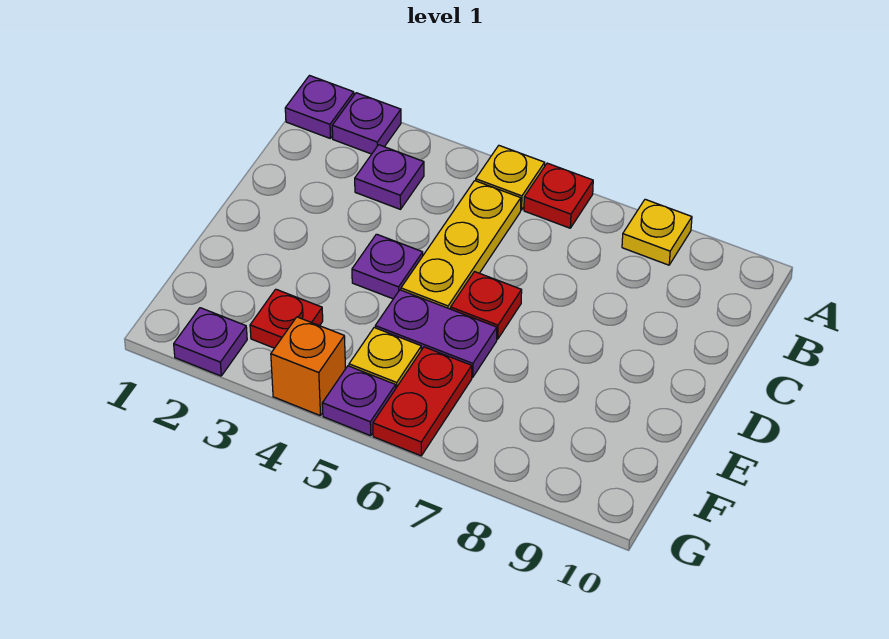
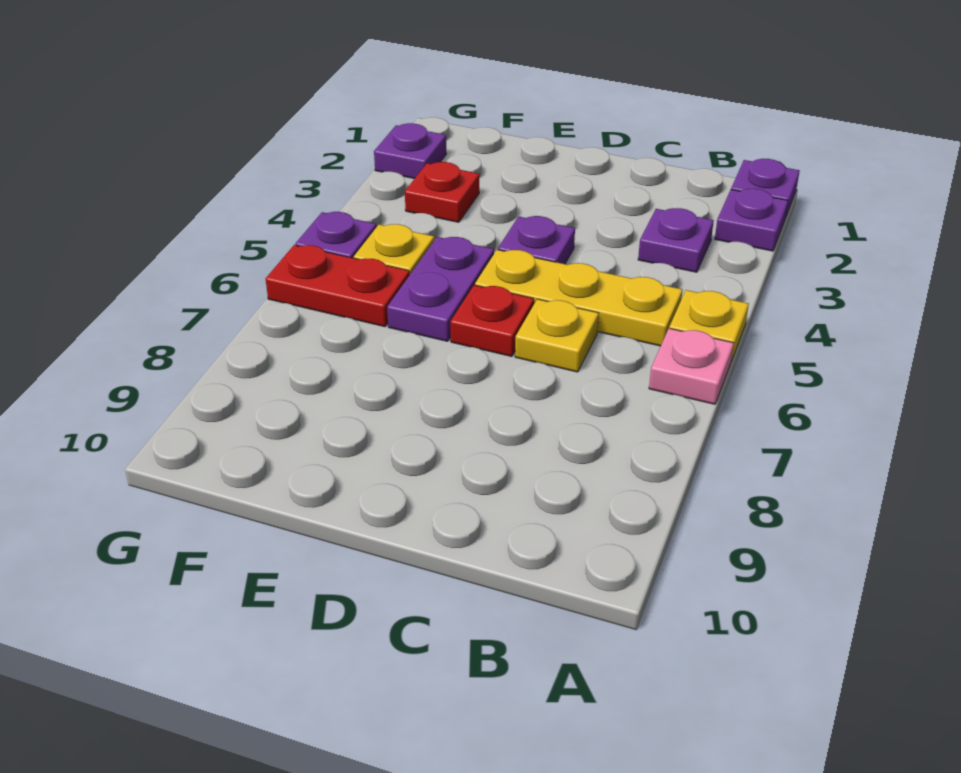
red plate A6 level 1 -> pink plate A6 level 1
yellow plate A8 level 1 -> yellow plate C6 level 1
orange brick G4 level 1 -> none

